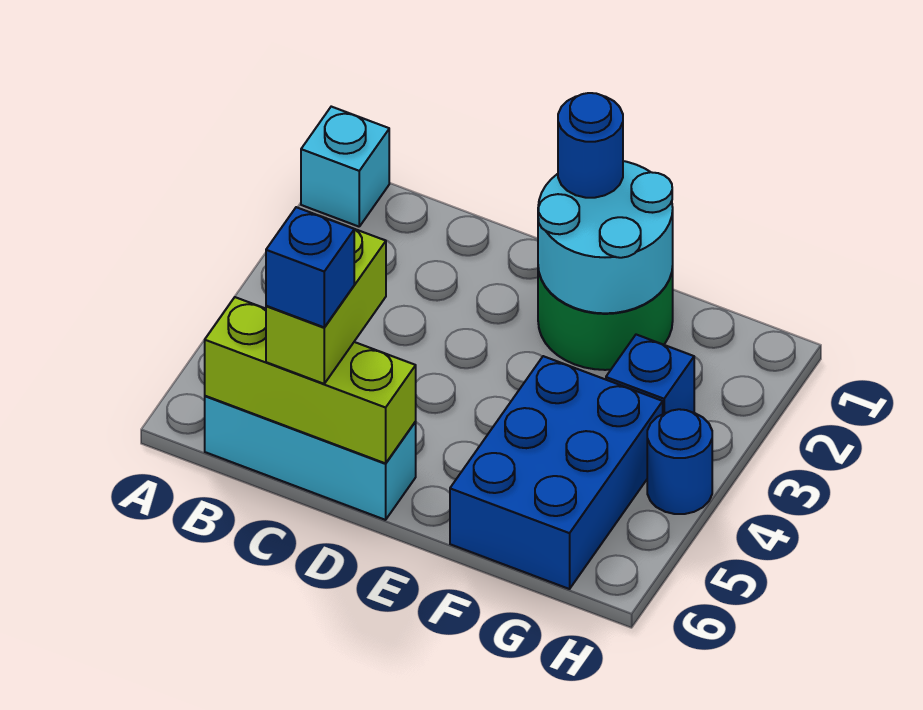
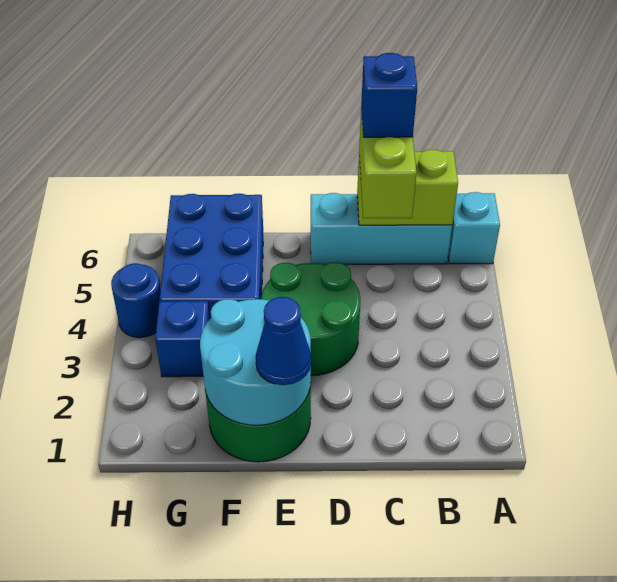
cyan brick A1 level 1 -> cyan brick A6 level 1
lime brick B6:D6 level 2 -> lime brick B6:C6 level 2
none -> green round brick D3:E4 level 1
blue round brick E1 level 3 -> blue cone E1 level 3

